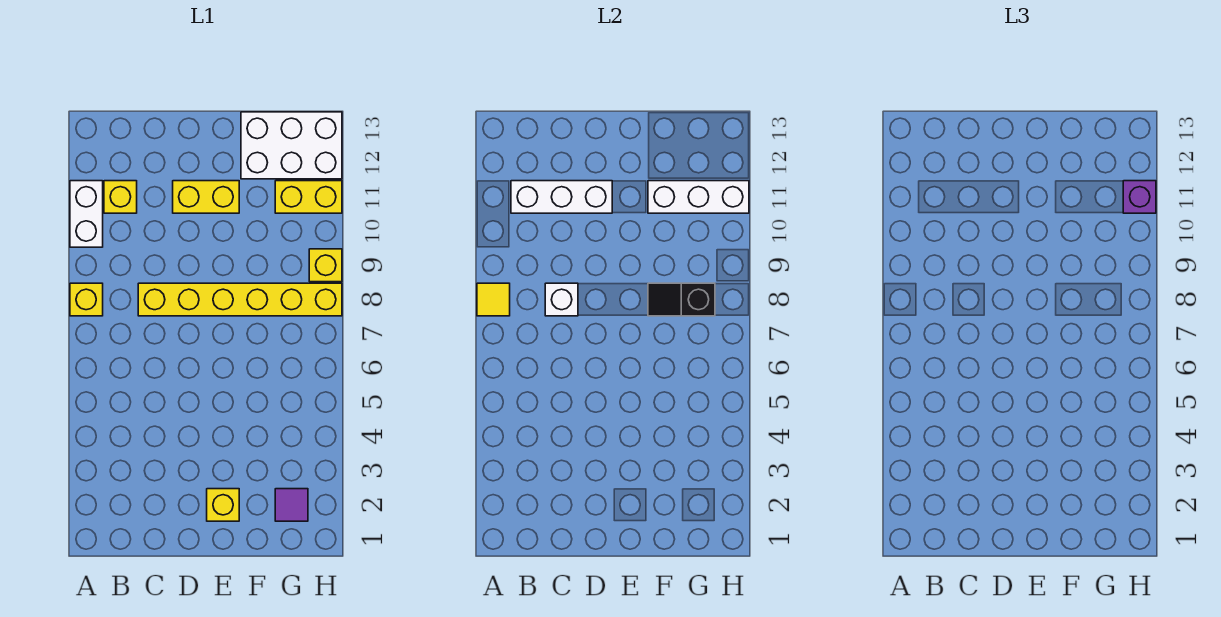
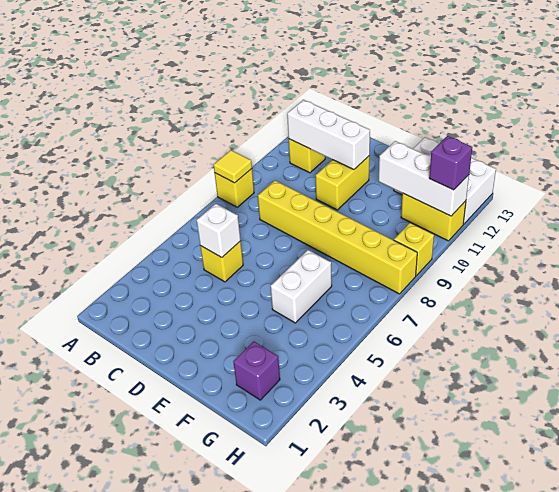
white brick A10:A11 level 1 -> white brick F5:F6 level 1
white brick C8 level 2 -> white brick C5 level 2
yellow brick D11:E11 level 1 -> yellow brick D10:D11 level 1
yellow brick E2 level 1 -> yellow brick C5 level 1
black slope F8:G8 level 2 top G -> none
purple tile G2 level 1 -> purple brick G2 level 1

